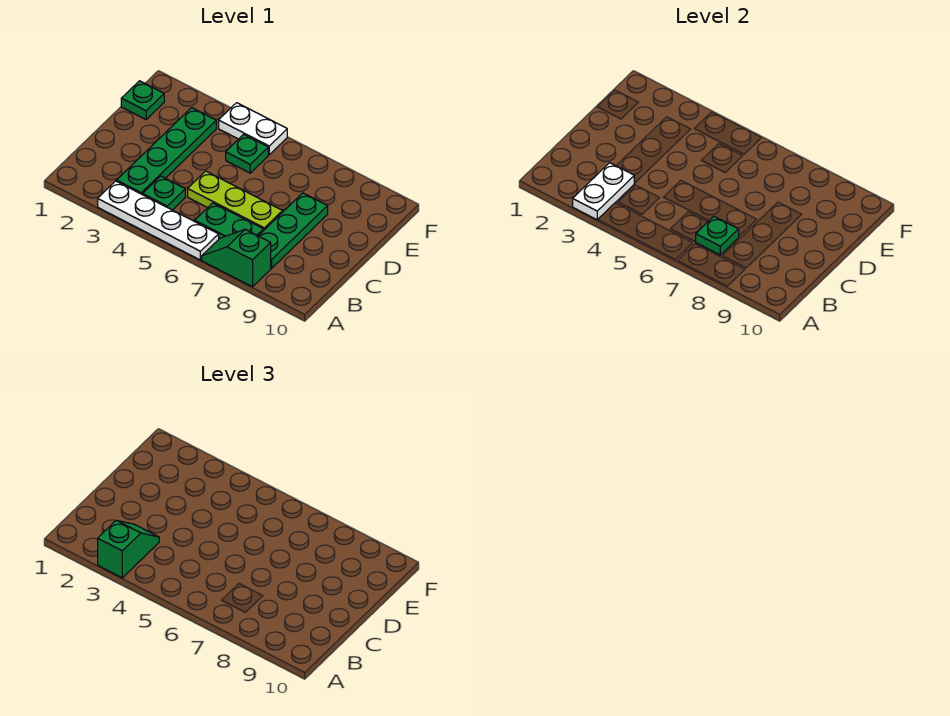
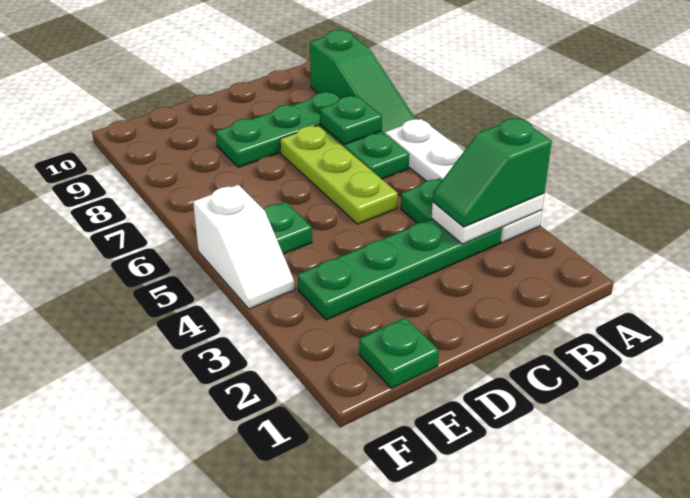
green slope A7:A8 level 1 top 8 -> green slope A7:A9 level 1 top 9
white plate F4:F5 level 1 -> white slope F4:F5 level 1 top 5

